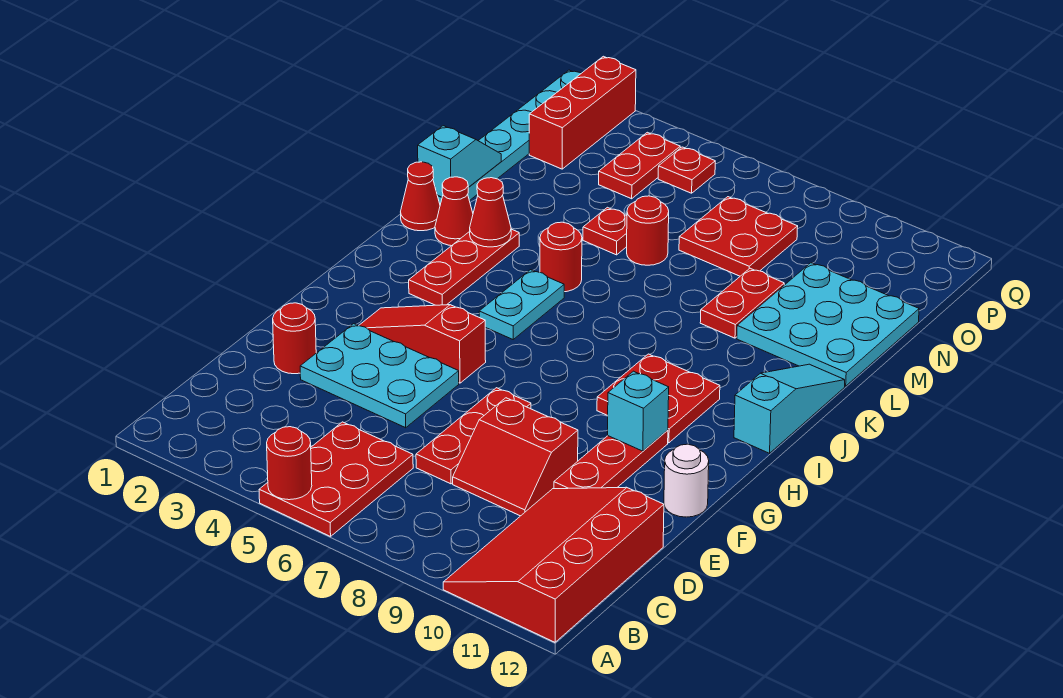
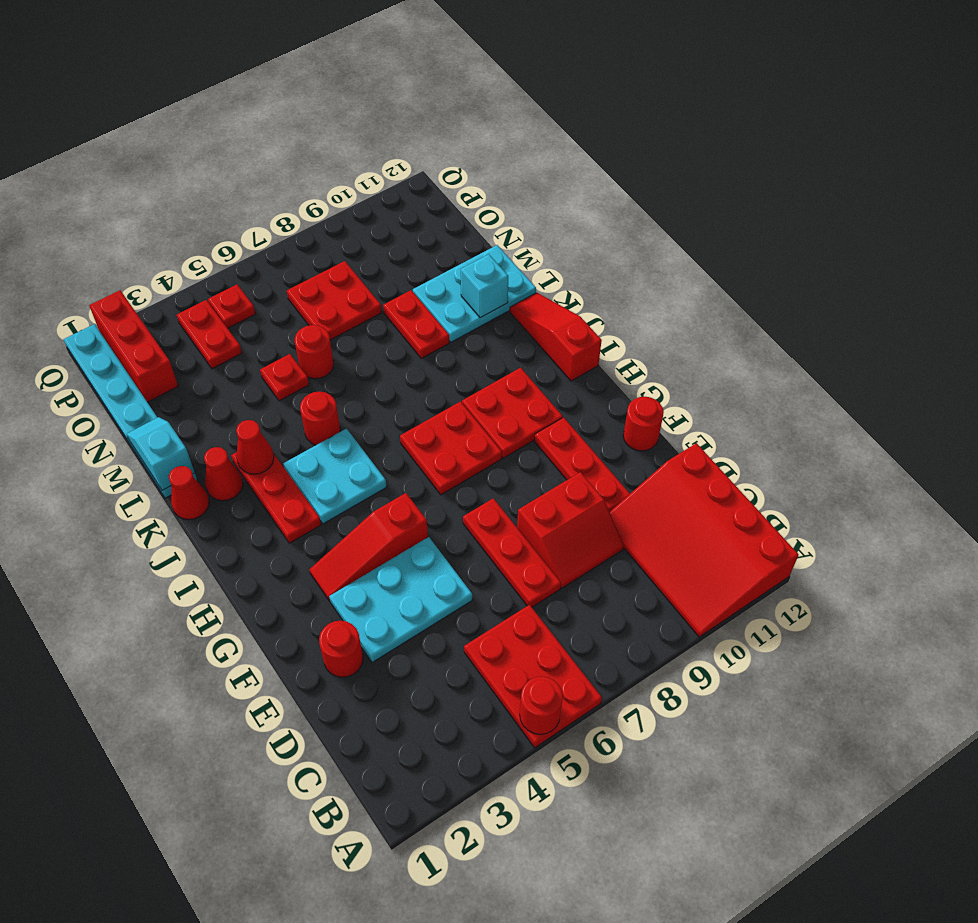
white round brick F12 level 1 -> red round brick F12 level 1
cyan brick G10 level 2 -> cyan brick L11 level 2
none -> red plate H7:I8 level 1
cyan plate I5:J5 level 1 -> cyan plate I4:J5 level 1
cyan slope I12:K12 level 1 top I -> red slope I12:K12 level 1 top I
cyan plate L10:N12 level 1 -> cyan plate L10:M12 level 1

